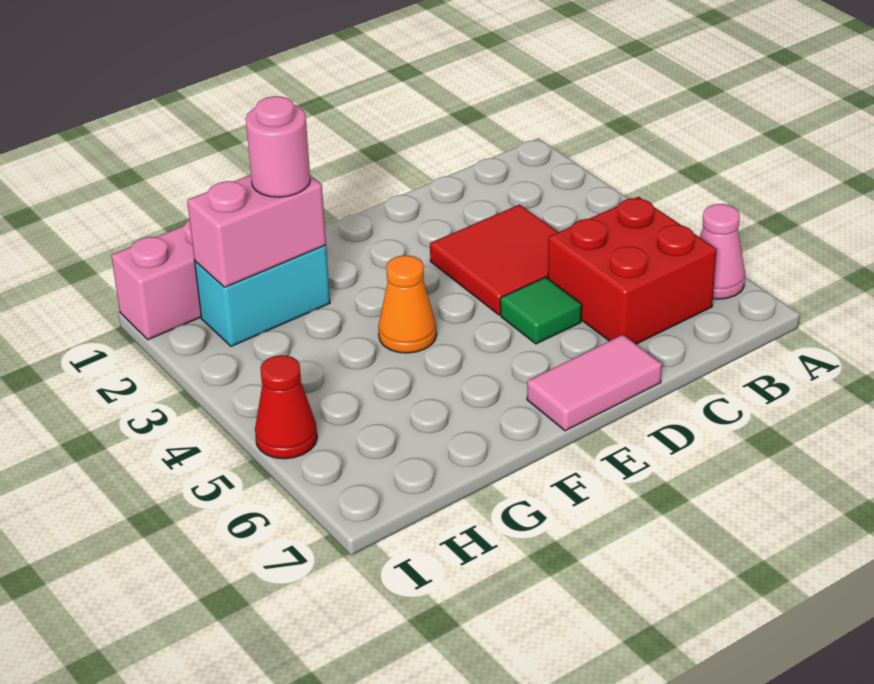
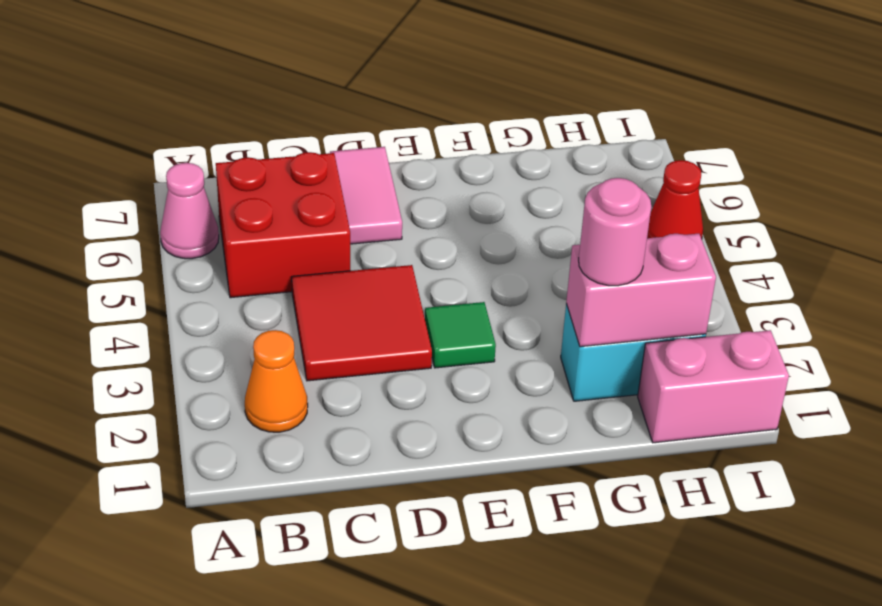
green tile D5 level 1 -> green tile E3 level 1
pink tile D7:E7 level 1 -> pink tile D6:D7 level 1
orange cone F4 level 1 -> orange cone B2 level 1

